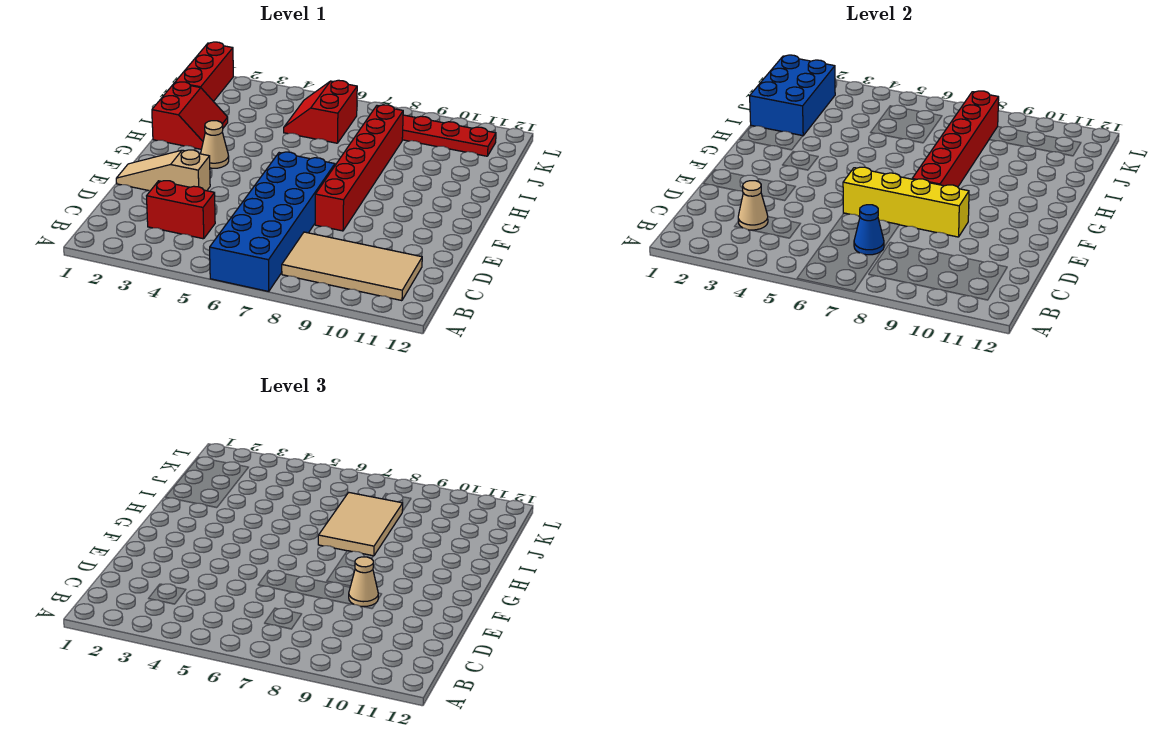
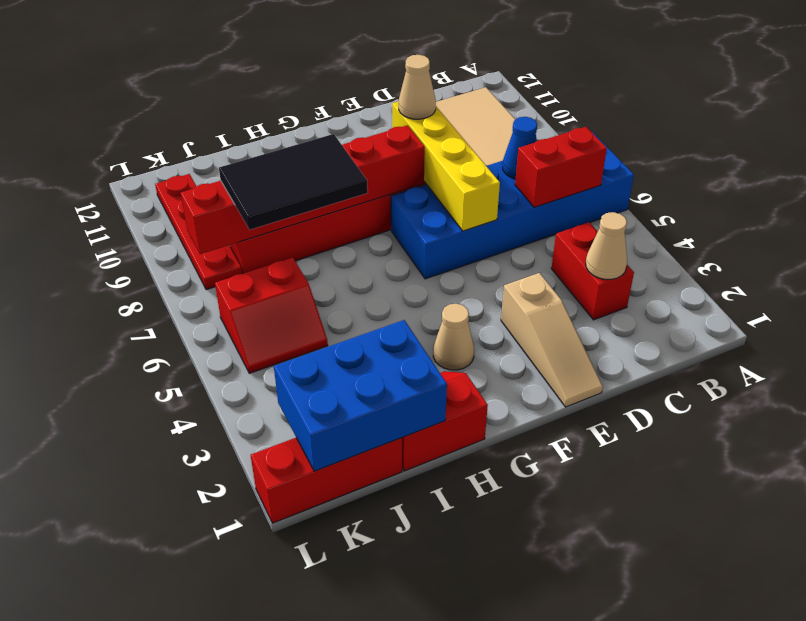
none -> red brick B6:C6 level 2
tan tile H7:J8 level 3 -> black tile H7:J8 level 3

